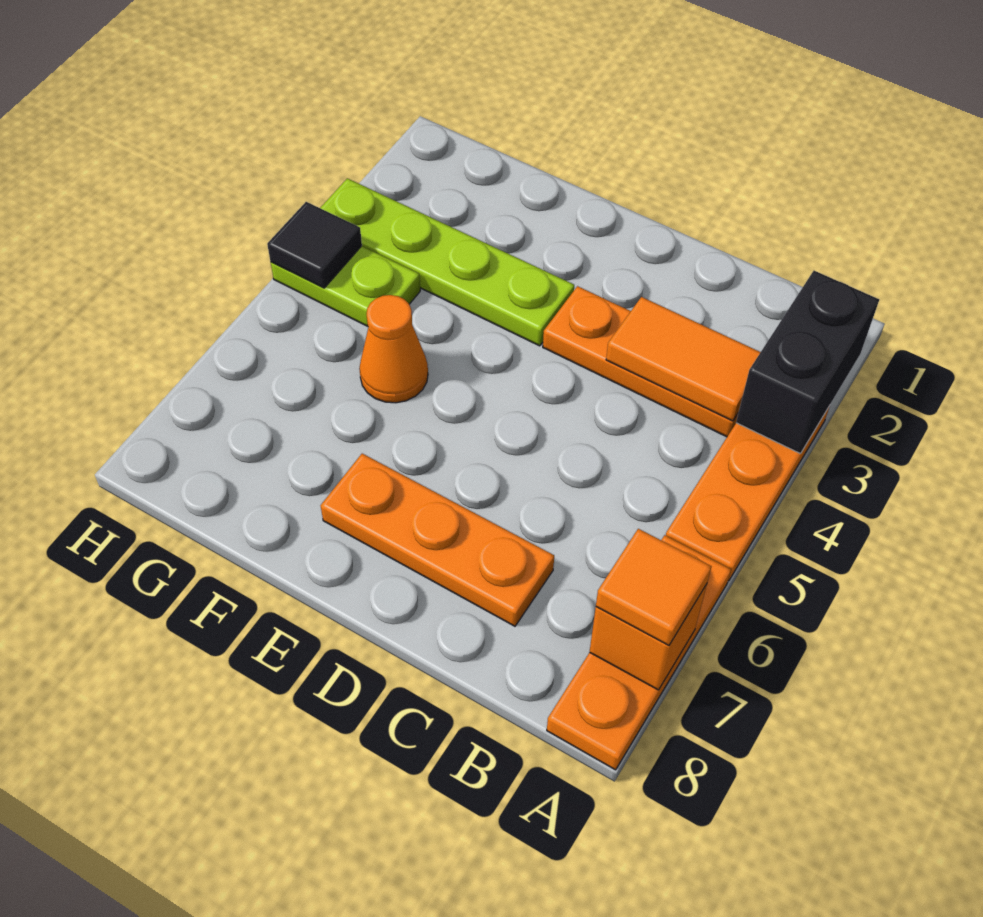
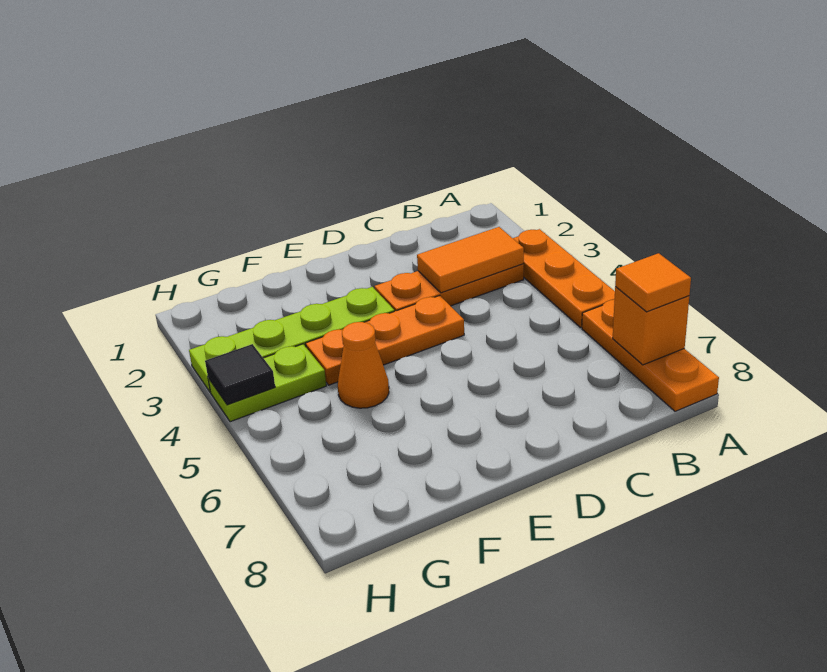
black brick A2:A3 level 2 -> none
orange plate C7:E7 level 1 -> orange plate D4:F4 level 1

